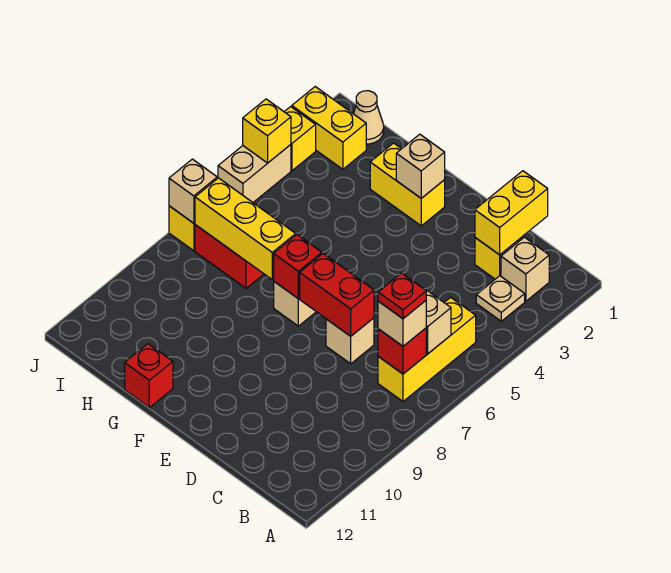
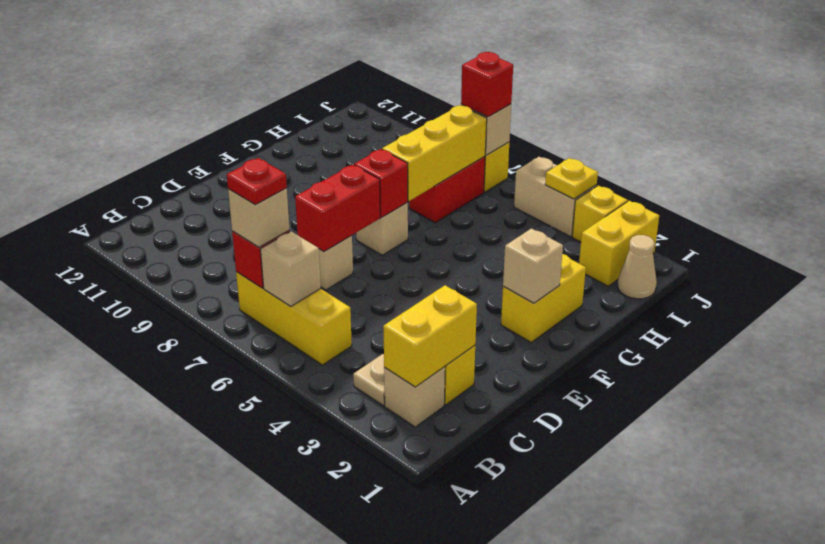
yellow brick C1:C2 level 2 -> yellow brick B2:C2 level 2
red brick G12 level 1 -> red brick J7 level 3
yellow brick J4 level 2 -> yellow plate J4 level 2

